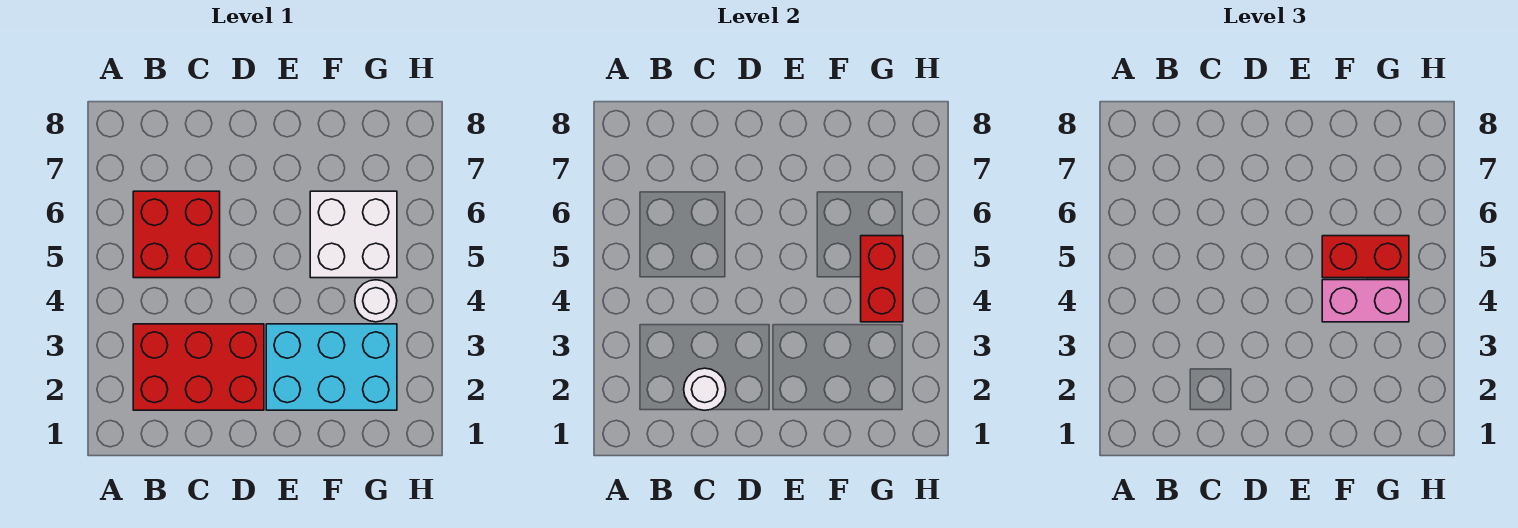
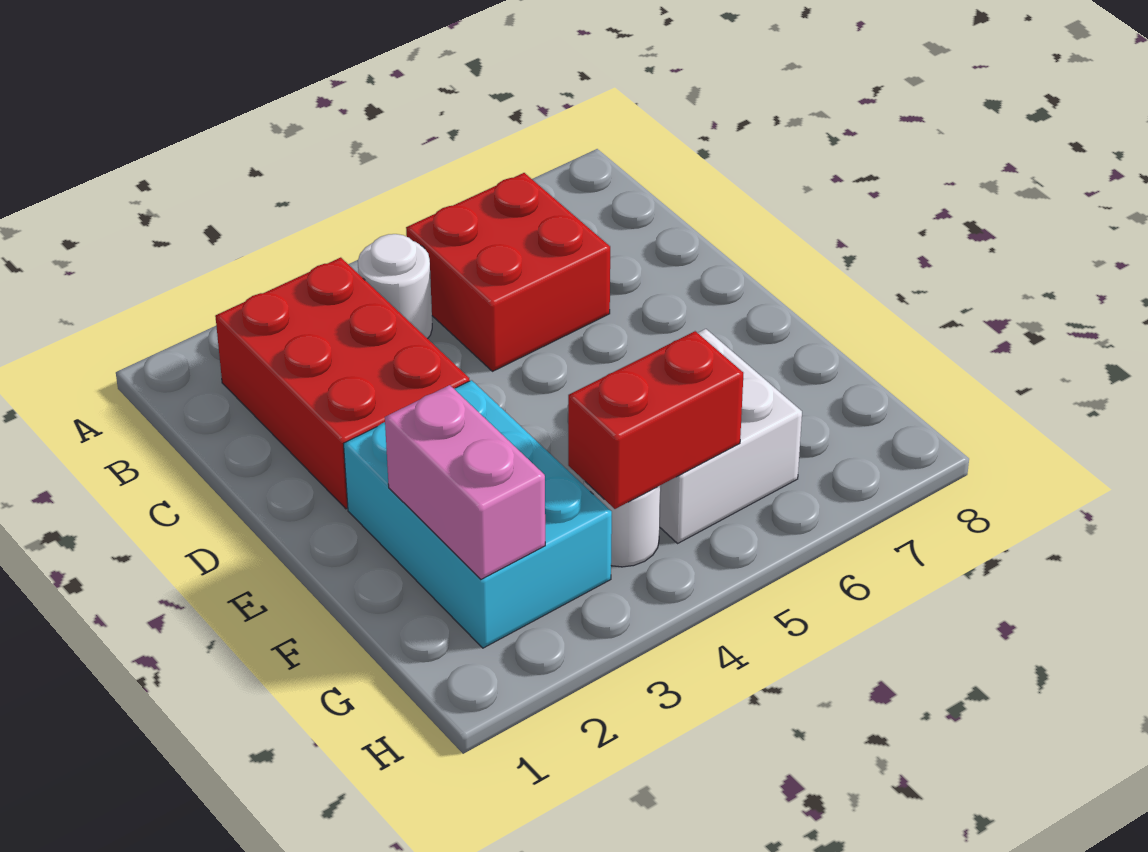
white round brick C2 level 2 -> white round brick B4 level 1
pink brick F4:G4 level 3 -> pink brick F2:G2 level 2
red brick F5:G5 level 3 -> none

